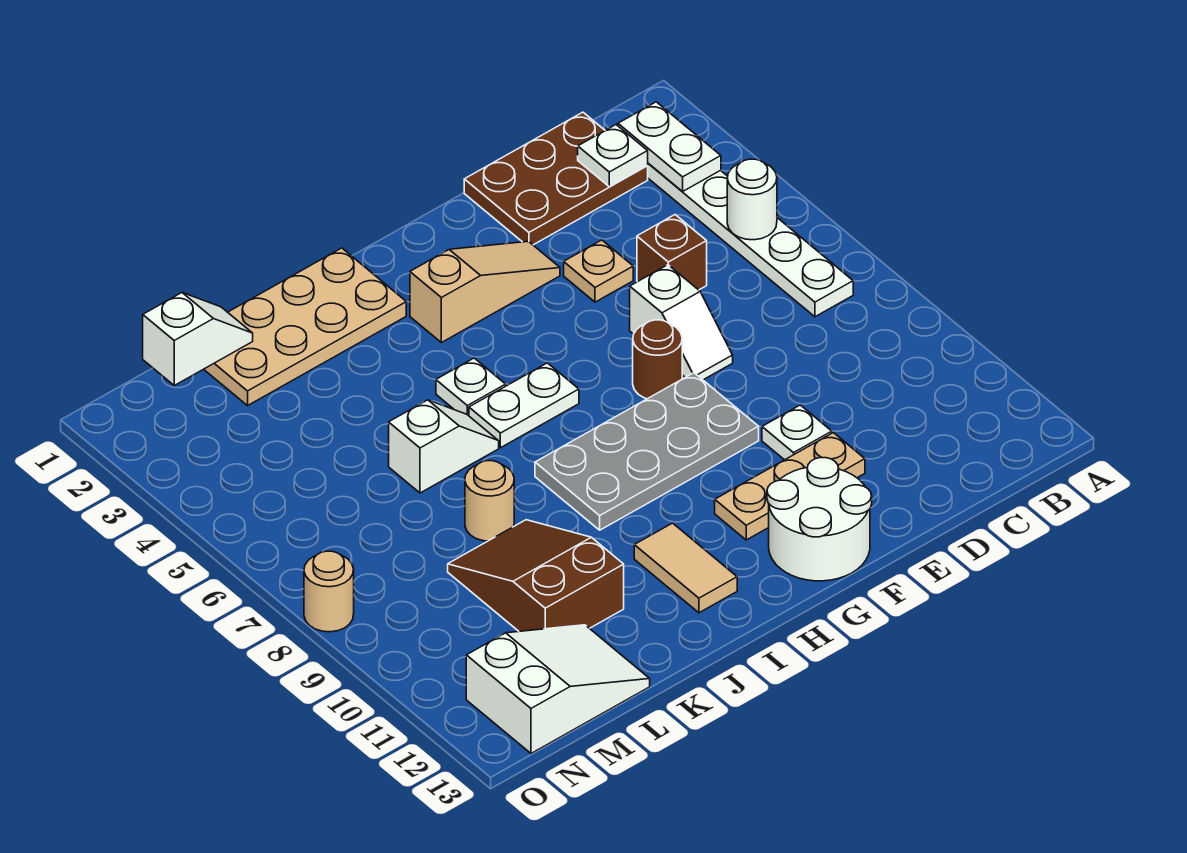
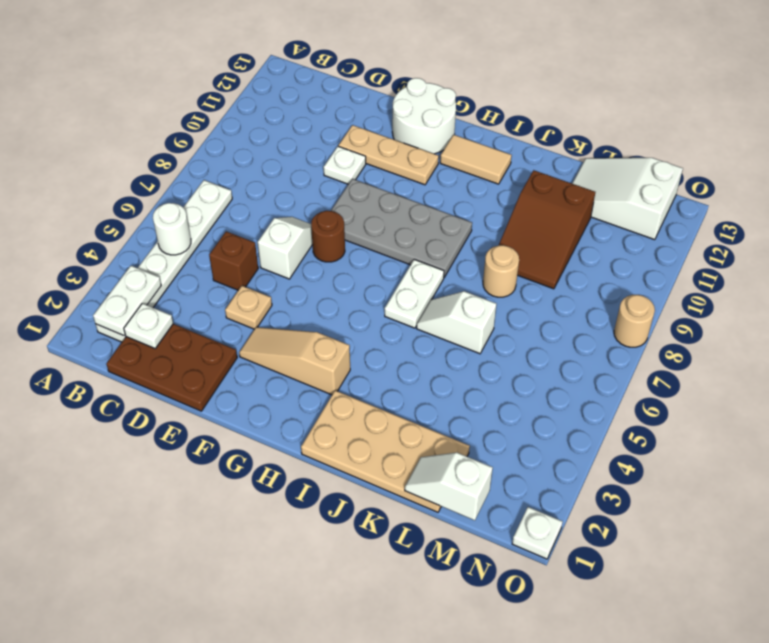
white plate H6:I6 level 1 -> white plate I6:I7 level 1
white plate I5 level 1 -> white plate O1 level 1
tan tile I11:I12 level 1 -> tan tile H12:I12 level 1

